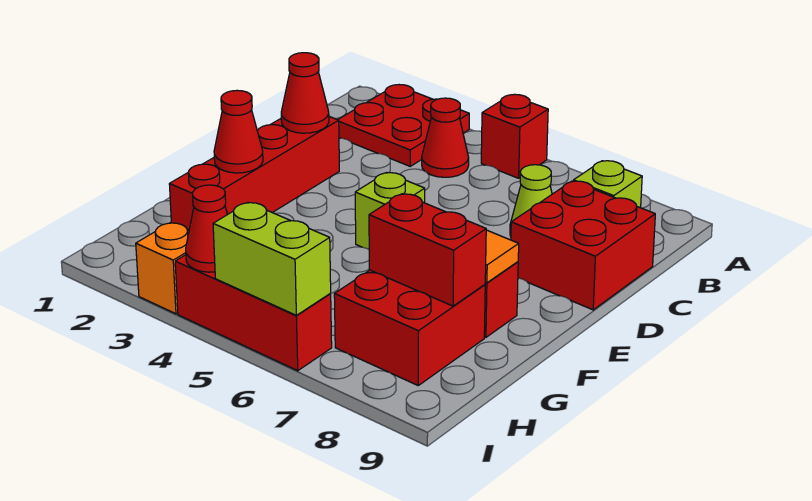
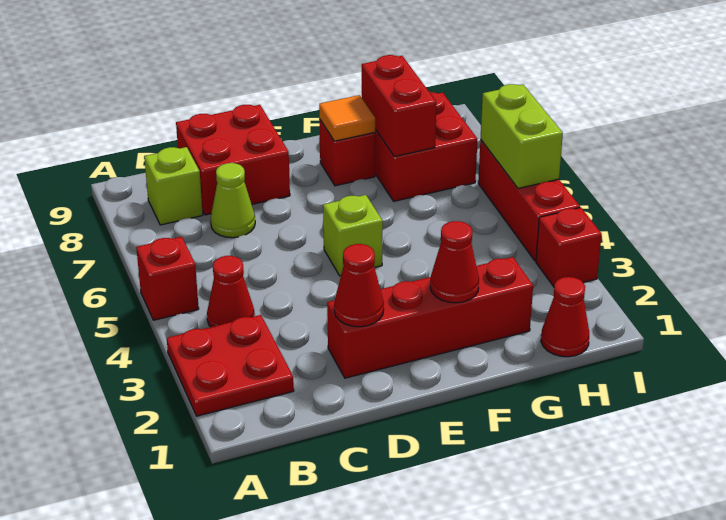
orange brick I3 level 1 -> red brick I3 level 1
red cone I4 level 2 -> red cone H1 level 1

